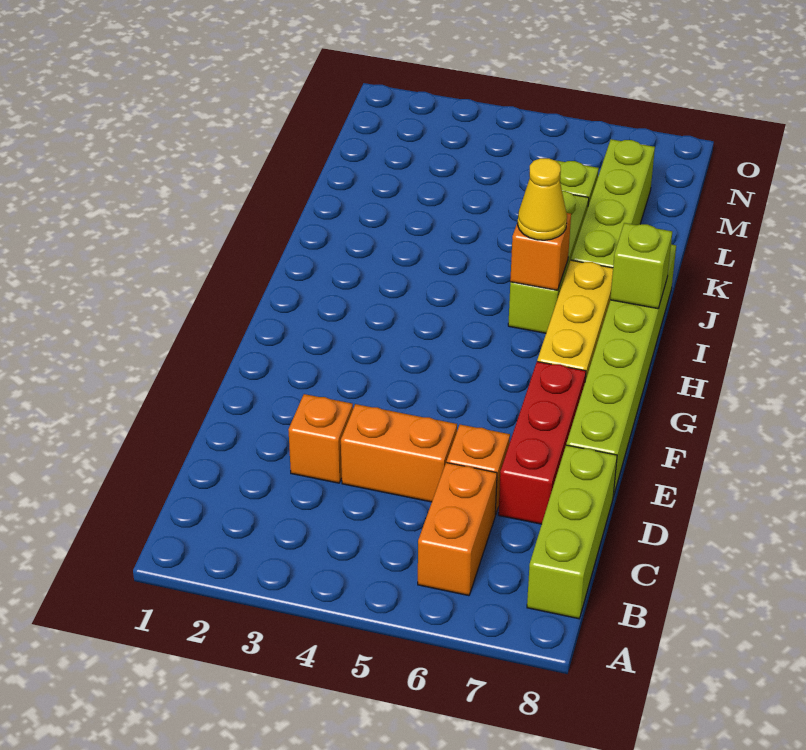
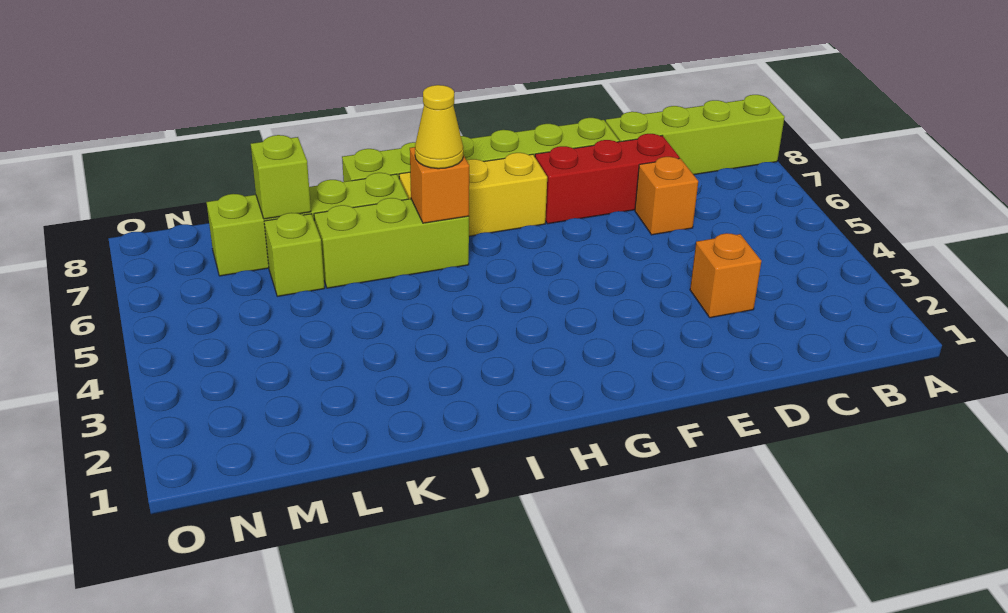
orange brick B6:C6 level 1 -> none
lime brick B8:D8 level 1 -> lime brick A8:D8 level 1
orange brick D4:D5 level 1 -> none
lime brick I8 level 2 -> lime brick L7 level 2

